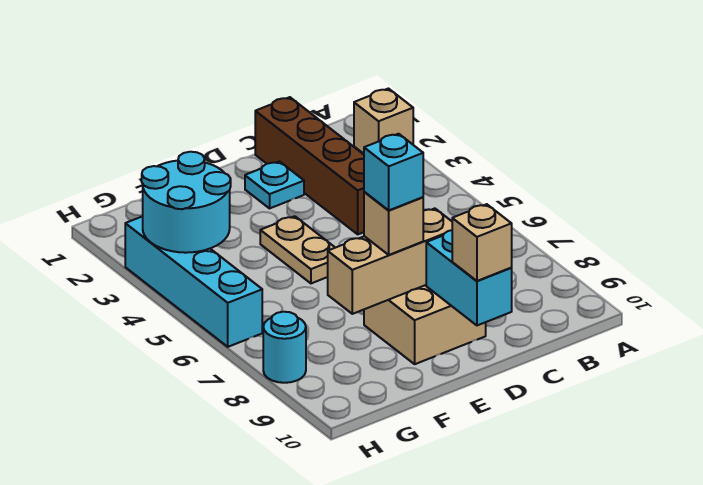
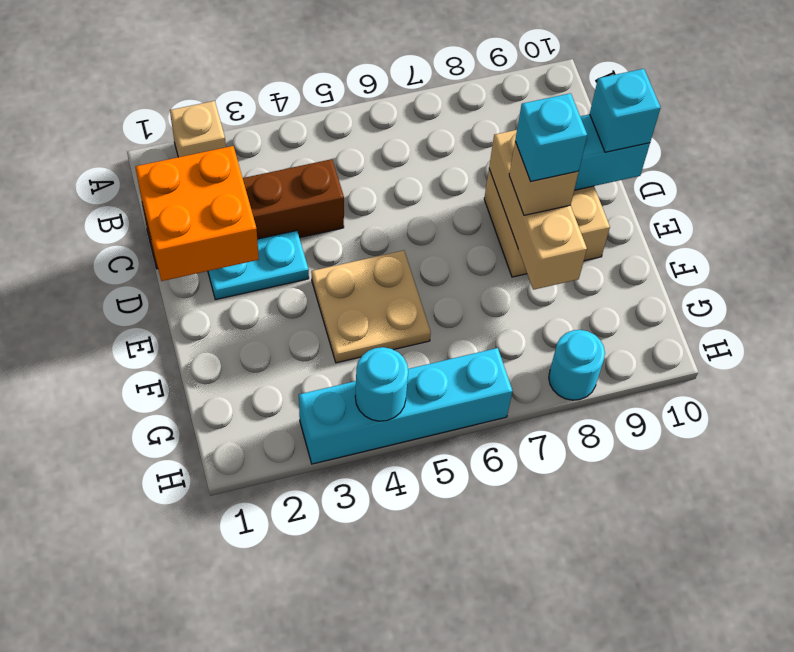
none -> orange brick C1:D2 level 2
cyan plate D2 level 1 -> cyan plate D2:D3 level 1
tan brick D10 level 3 -> cyan brick D10 level 3
tan plate E4:E5 level 1 -> tan plate E4:F5 level 1
cyan round brick G3:H4 level 2 -> cyan round brick H4 level 2

